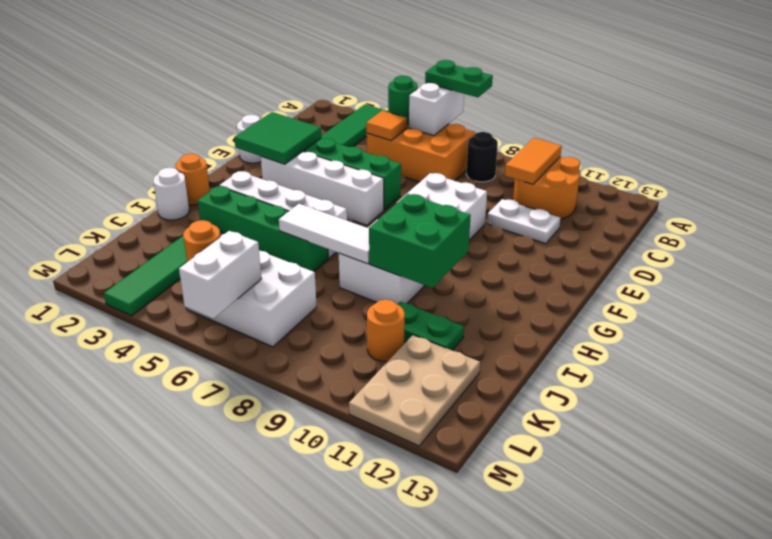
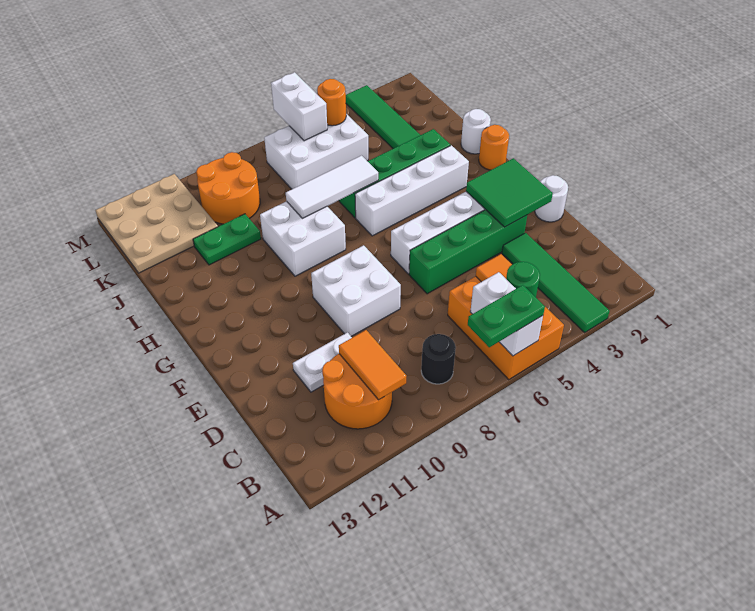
orange brick B5:C7 level 1 -> orange brick A5:C6 level 1
green brick H9:I10 level 2 -> none
orange round brick K10 level 1 -> orange round brick K9:L10 level 1
tan plate K11:M12 level 1 -> tan plate K11:M13 level 1

